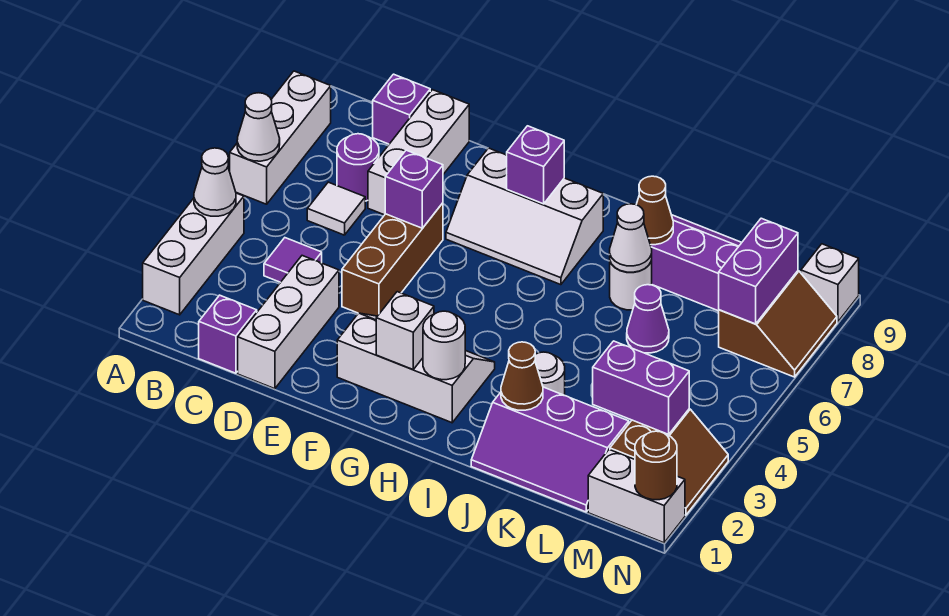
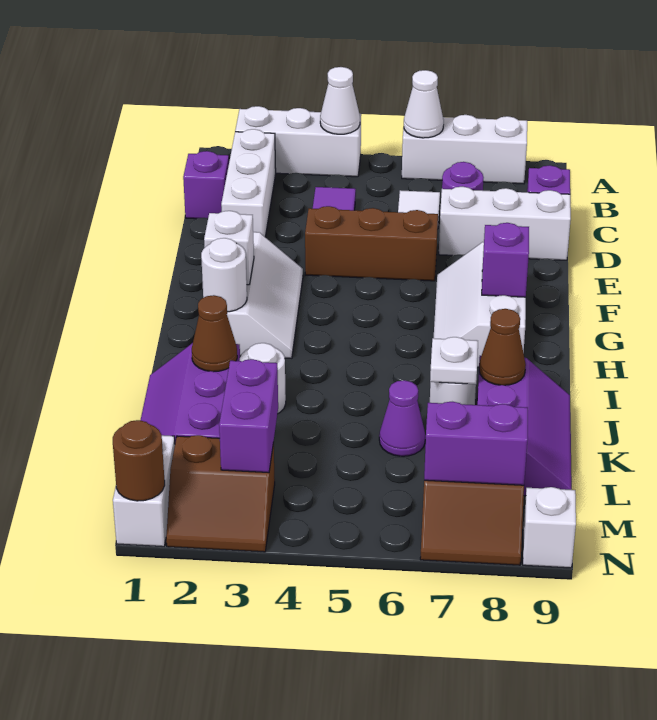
white brick D1:D3 level 1 -> white brick B2:D2 level 1
purple brick E6 level 2 -> none
white cone J7 level 2 -> white plate J7 level 2

